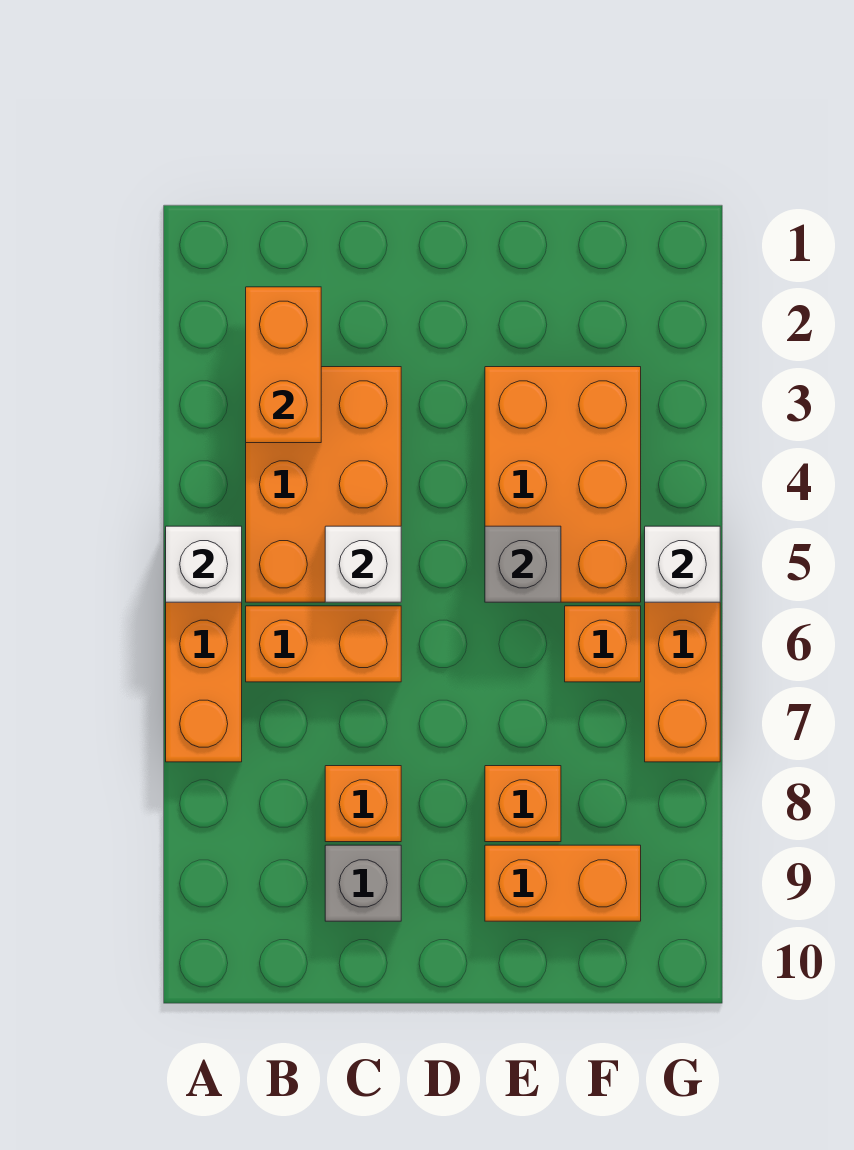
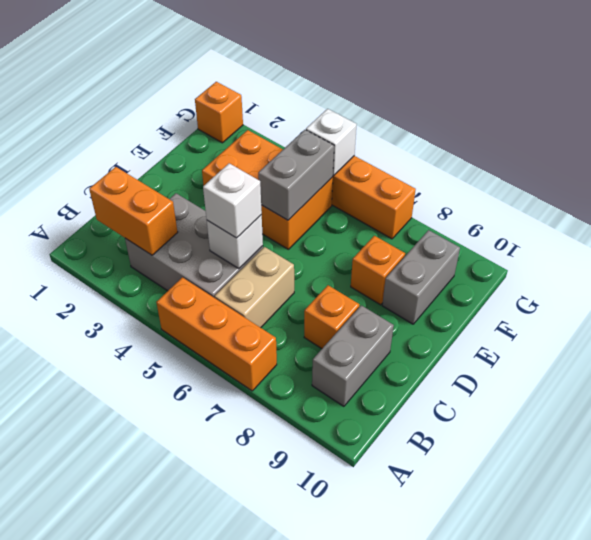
white brick A5 level 2 -> white brick C5 level 3
orange brick B3:C5 level 1 -> grey brick B3:C5 level 1
orange brick B6:C6 level 1 -> tan brick B6:C6 level 1
grey brick C9 level 1 -> grey brick B9:C9 level 1
grey brick E5 level 2 -> grey brick E5:F5 level 2
orange brick E9:F9 level 1 -> grey brick E9:F9 level 1
orange brick F6 level 1 -> orange brick G1 level 1

